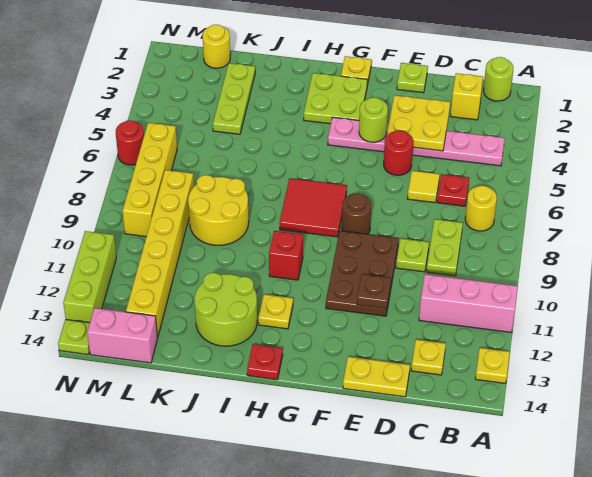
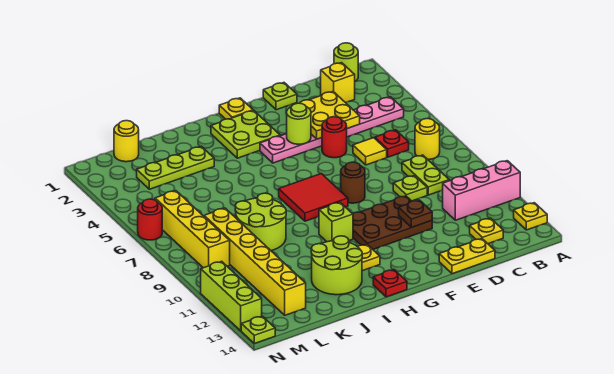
brown plate E9:F11 level 1 -> brown plate E10:G11 level 1
red brick H10 level 1 -> lime brick H10 level 1
yellow round brick J8:K9 level 1 -> lime round brick J8:K9 level 1
lime plate K2:K4 level 1 -> lime plate J3:L3 level 1
pink brick L14:M14 level 1 -> none

